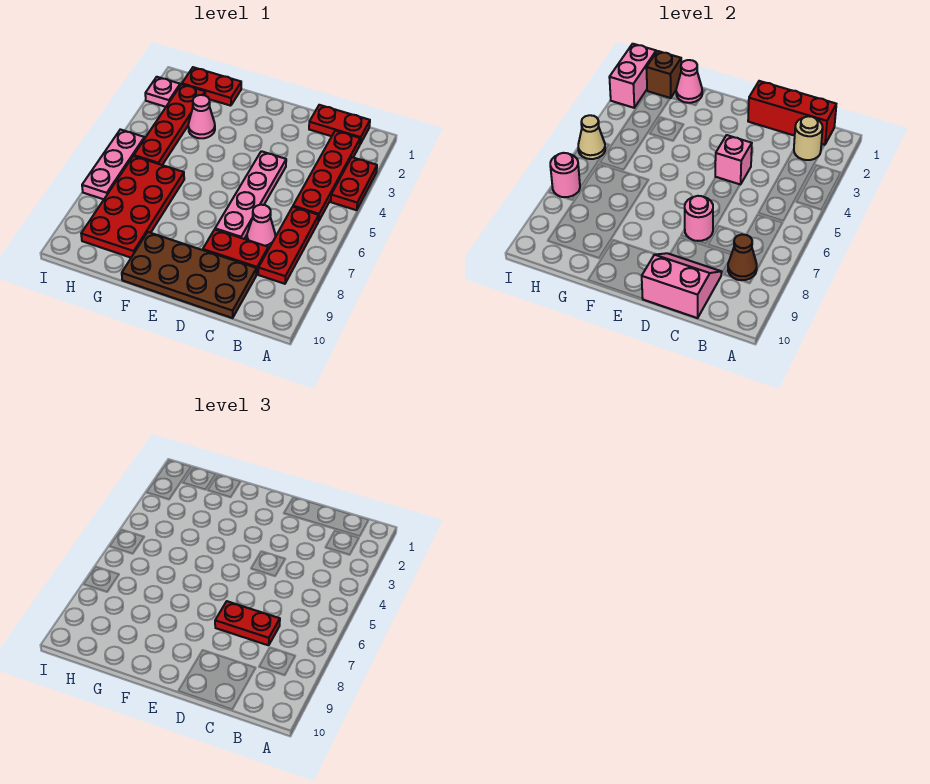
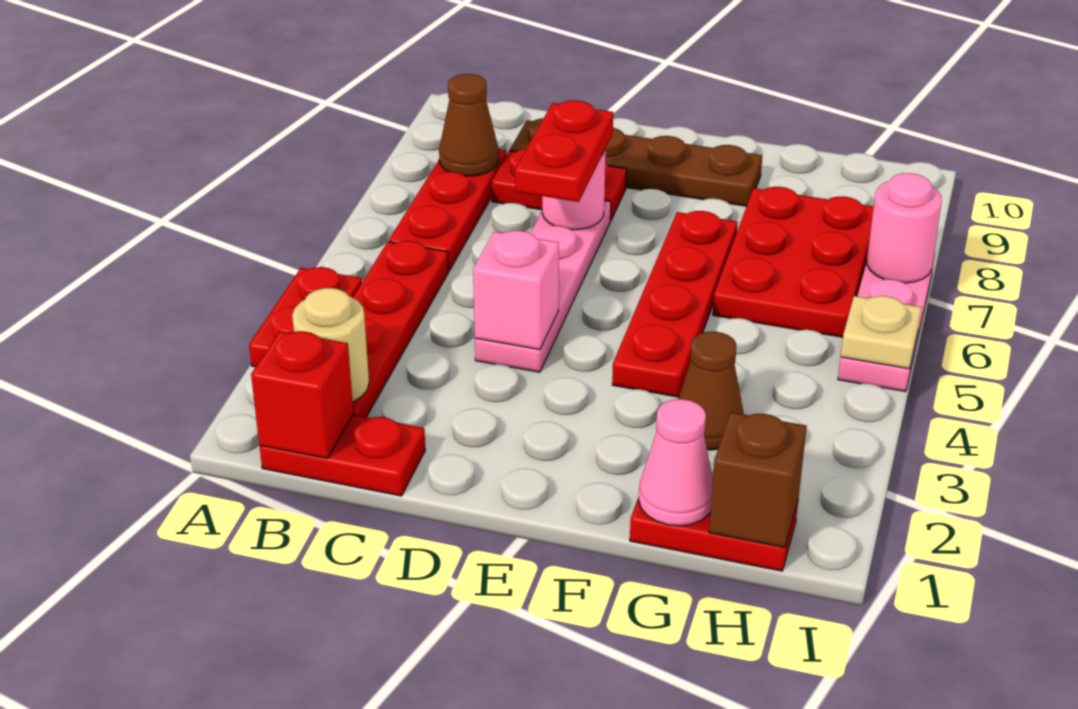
red brick B1:D1 level 2 -> red brick B1 level 2
pink cone C7 level 1 -> none
red plate C7:D7 level 3 -> red plate D6:D7 level 3
brown plate C9:F10 level 1 -> brown plate C9:F9 level 1
pink slope C9:D10 level 2 top 10 -> none
pink cone G3 level 1 -> brown cone G3 level 1
red plate G6:H9 level 1 -> red plate G6:H8 level 1
red plate H2:H5 level 1 -> red plate F4:F7 level 1
pink brick I1:I2 level 2 -> none
pink plate I2 level 1 -> none
tan cone I5 level 2 -> tan plate I5 level 2

